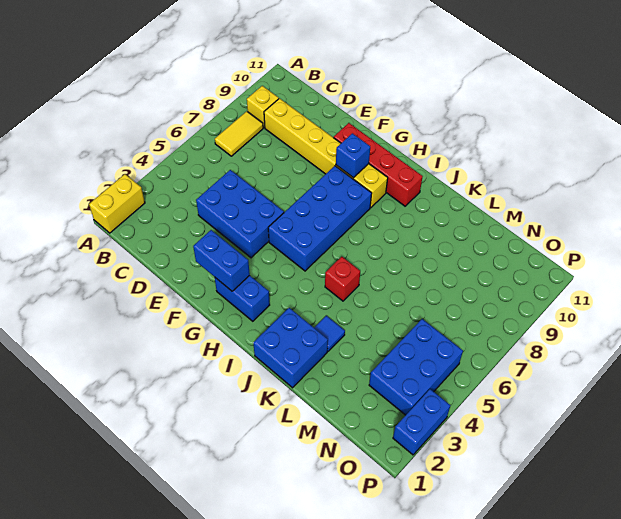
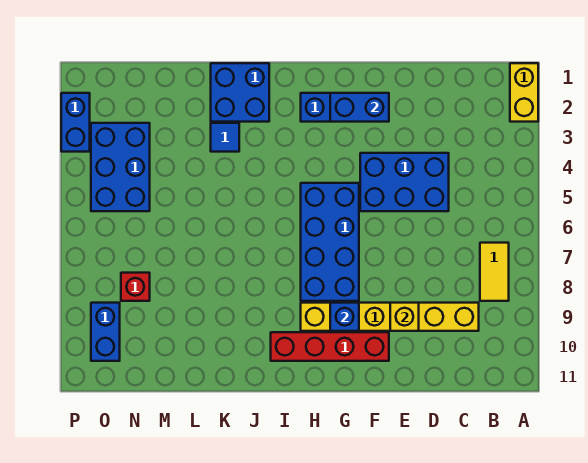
yellow brick B9 level 1 -> yellow brick E9 level 2
red brick J5 level 1 -> red brick N8 level 1
none -> blue brick O9:O10 level 1

